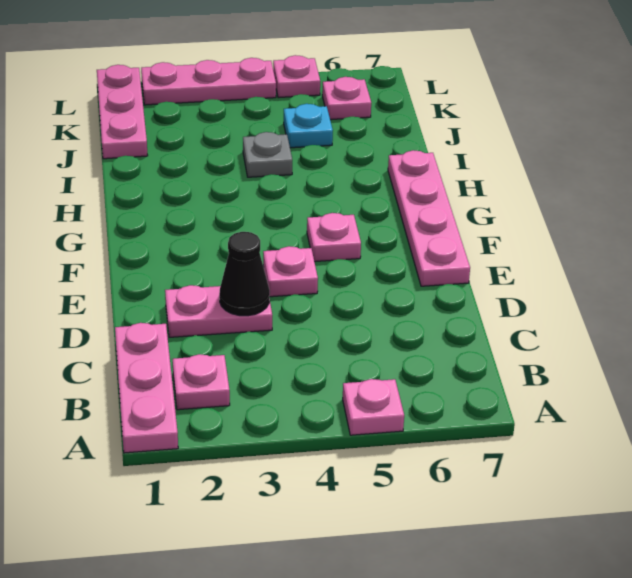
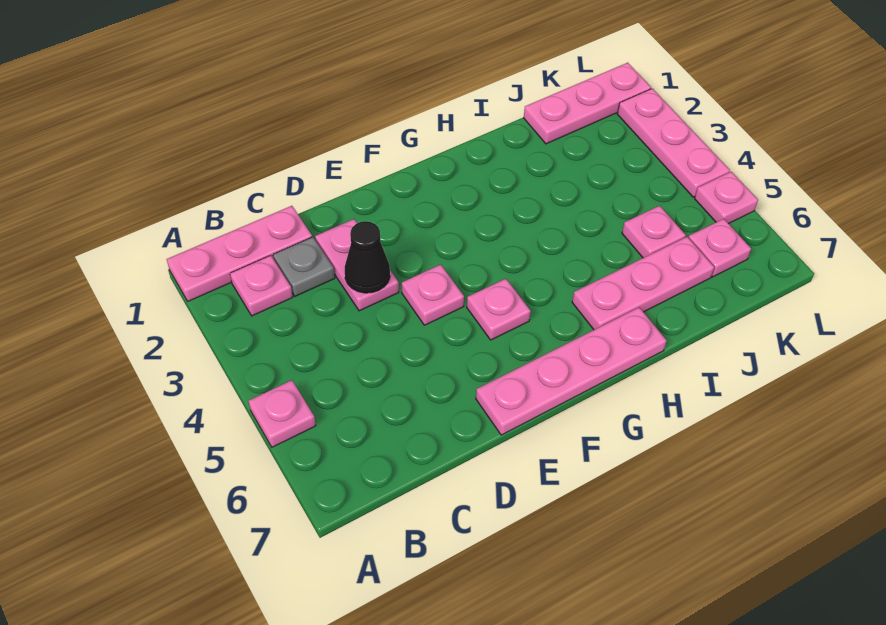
none -> pink plate H6:J6 level 1
grey plate I4 level 1 -> grey plate C2 level 1
cyan plate J5 level 1 -> pink plate J5 level 1

